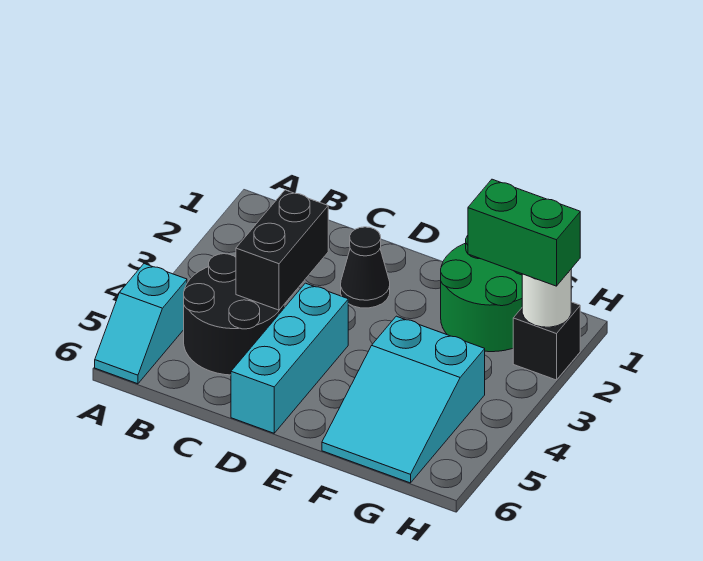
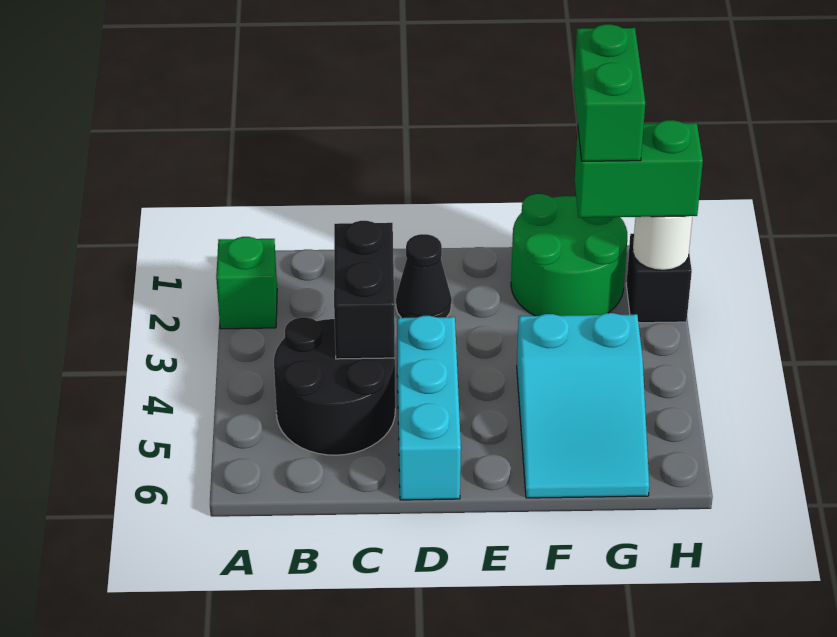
none -> green brick A2 level 1
cyan slope A5:A6 level 1 top 5 -> none
none -> green brick G1:G2 level 4

